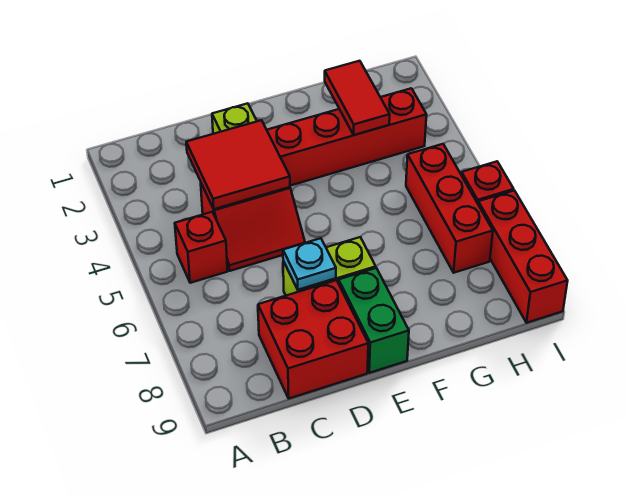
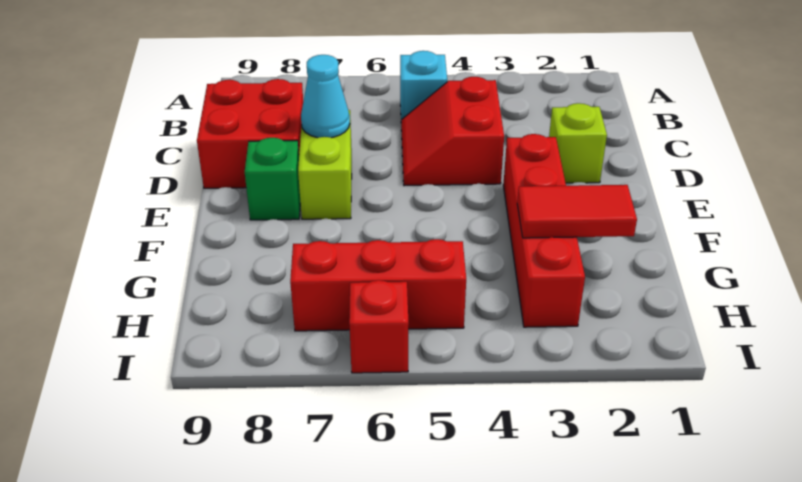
red brick B5 level 1 -> cyan brick B5 level 1
red tile C3:D4 level 2 -> none
cyan plate D7 level 2 -> cyan cone D7 level 2
green brick E8:E9 level 1 -> green brick E8 level 1
red brick I7:I9 level 1 -> none

